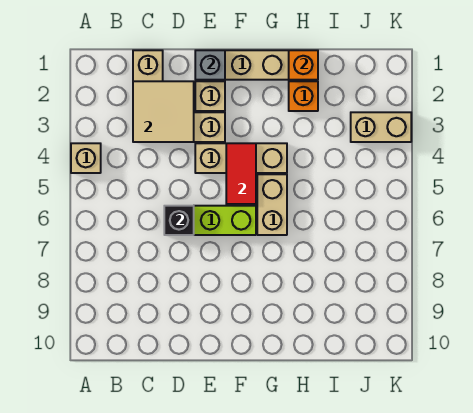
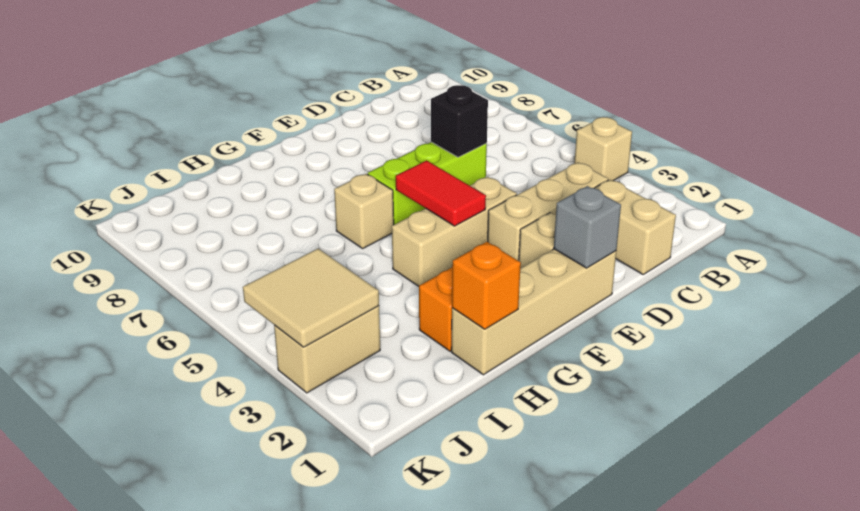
tan tile C2:D3 level 2 -> tan tile J3:K4 level 2
tan brick G5:G6 level 1 -> tan brick G6 level 1

